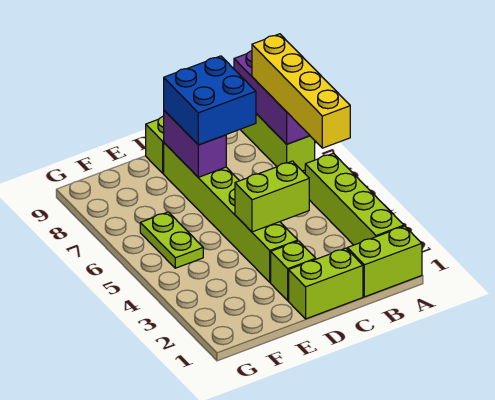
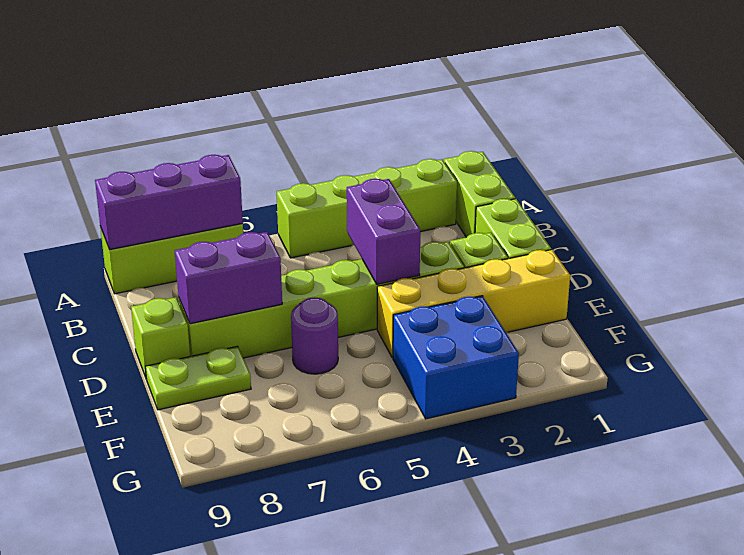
yellow brick A5:A8 level 3 -> yellow brick E1:E4 level 1
lime brick C4:D4 level 2 -> purple brick C4:D4 level 2
blue brick C7:D8 level 3 -> blue brick F3:G4 level 1
none -> purple round brick E6 level 1
lime plate F5:F6 level 1 -> lime plate E8:E9 level 1

